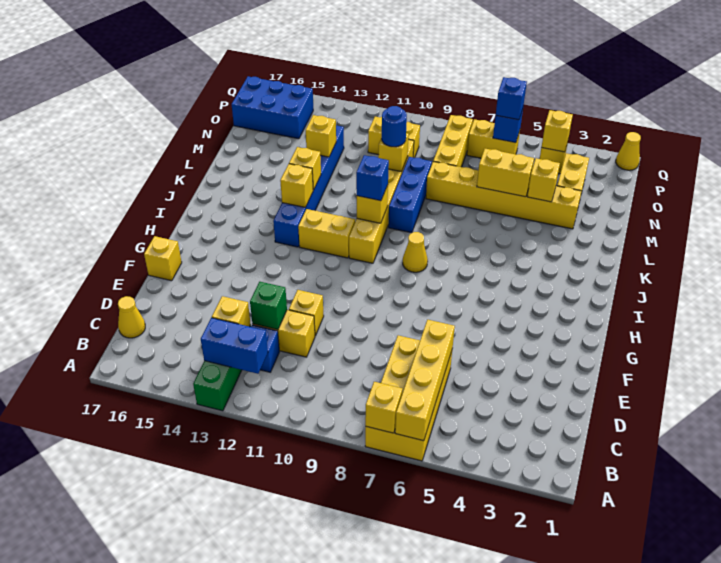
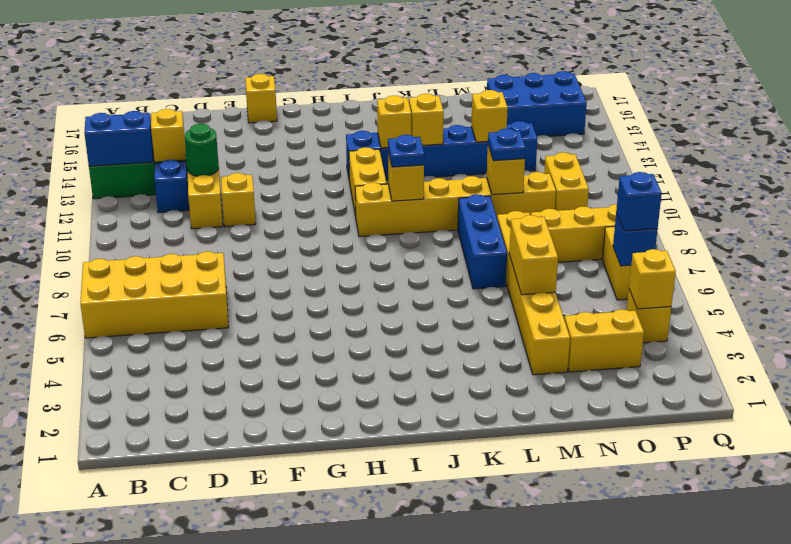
yellow brick A6:D6 level 2 -> none
yellow brick A7 level 2 -> none
blue brick B12:B13 level 2 -> blue brick A13:B13 level 2
yellow cone C17 level 1 -> none
green brick D12 level 2 -> green round brick D12 level 2
yellow cone I8 level 1 -> none
blue brick J10 level 3 -> blue plate J10 level 3
blue brick K9:M9 level 1 -> blue brick L7:L9 level 1
yellow brick M4 level 2 -> none
blue round brick M10 level 3 -> blue plate M10 level 3
blue brick O15:P17 level 1 -> blue brick N15:P16 level 1
yellow cone Q1 level 1 -> none

